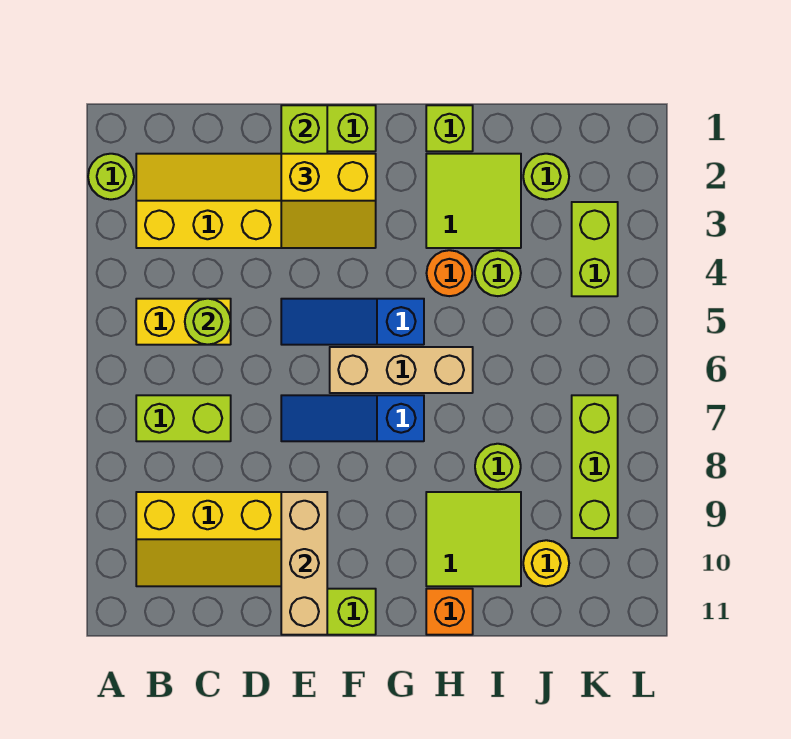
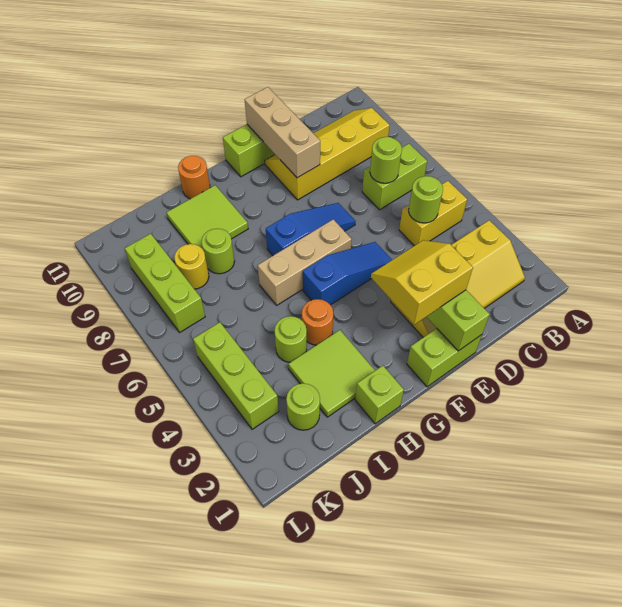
lime round brick A2 level 1 -> lime round brick C7 level 2
orange brick H11 level 1 -> orange round brick H11 level 1
yellow round brick J10 level 1 -> yellow round brick J8 level 1
lime brick K3:K4 level 1 -> lime brick K3:K5 level 1

